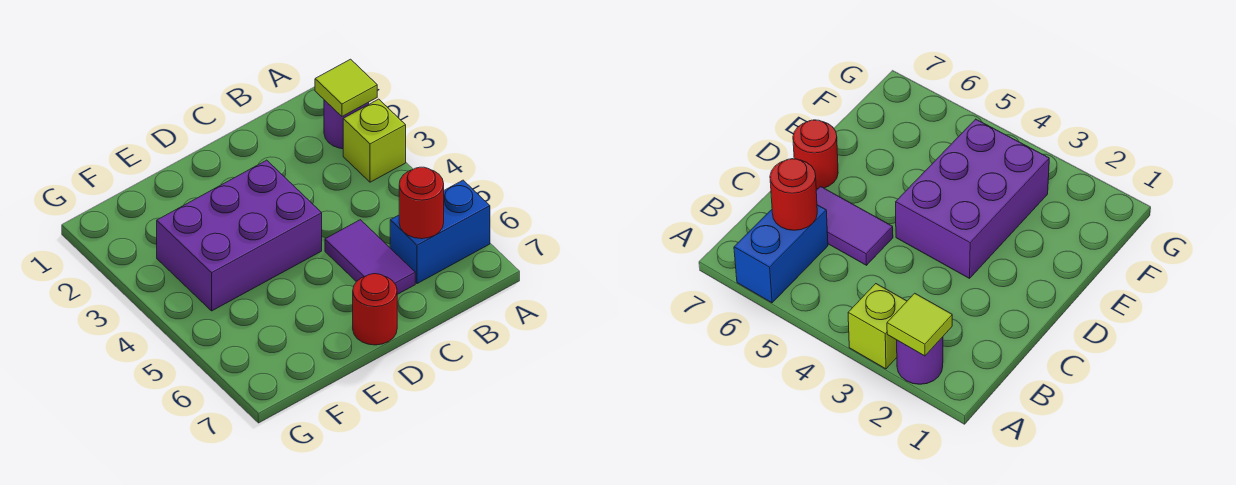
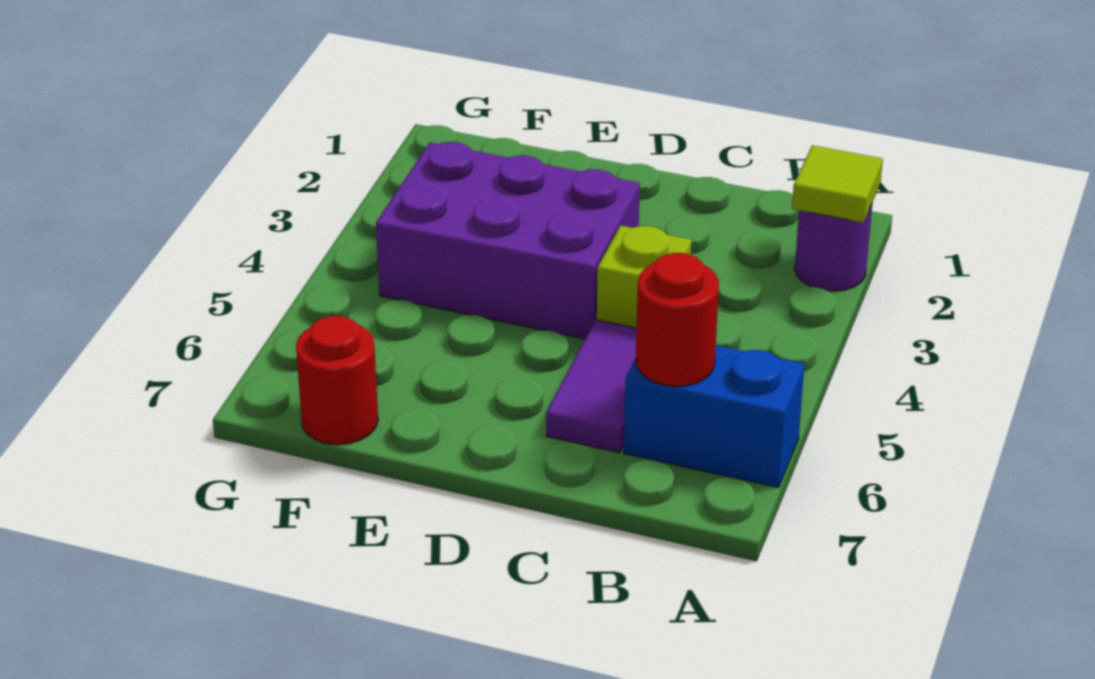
lime brick A3 level 1 -> lime brick C4 level 1
red round brick D7 level 1 -> red round brick F7 level 1

